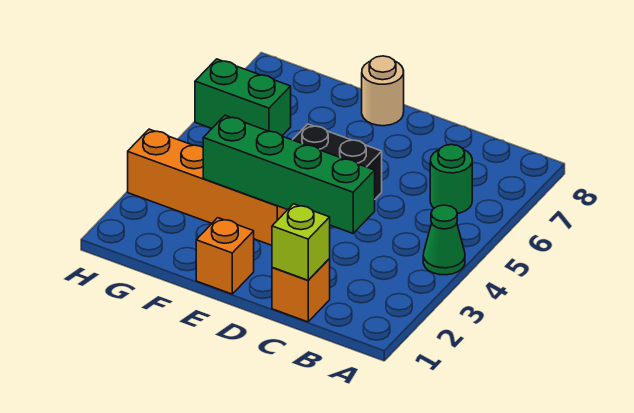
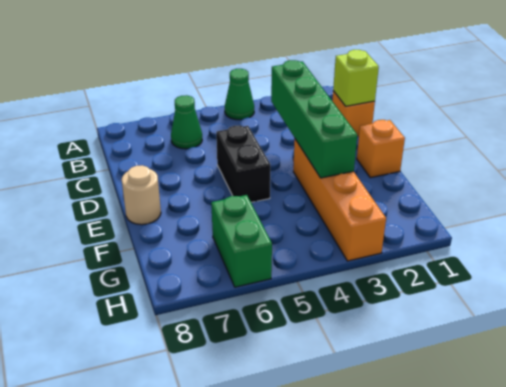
green round brick B6 level 1 -> green cone B6 level 1

